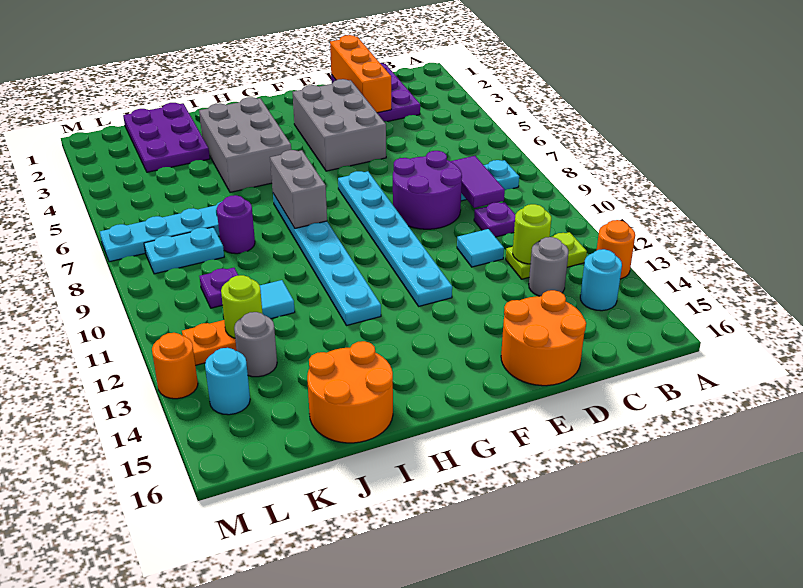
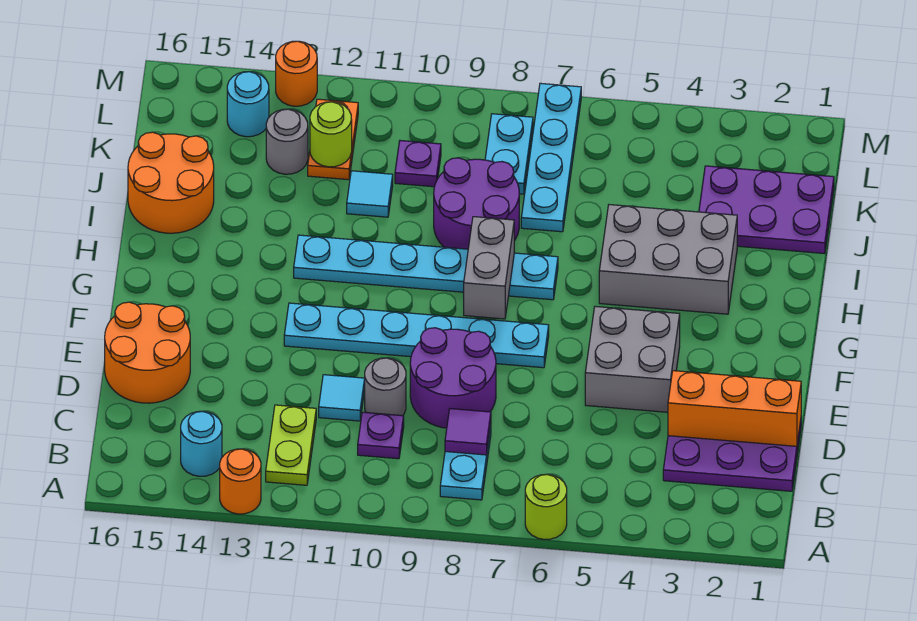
purple tile C8:C9 level 2 -> purple tile C8 level 2
lime round brick C12 level 2 -> lime round brick A6 level 1
grey round brick C13 level 1 -> grey round brick D10 level 1
grey brick E3:F5 level 1 -> grey brick E4:F5 level 1
grey brick H7:H8 level 2 -> grey brick G8:H8 level 2
purple round brick J8 level 1 -> purple round brick I8:J9 level 1

